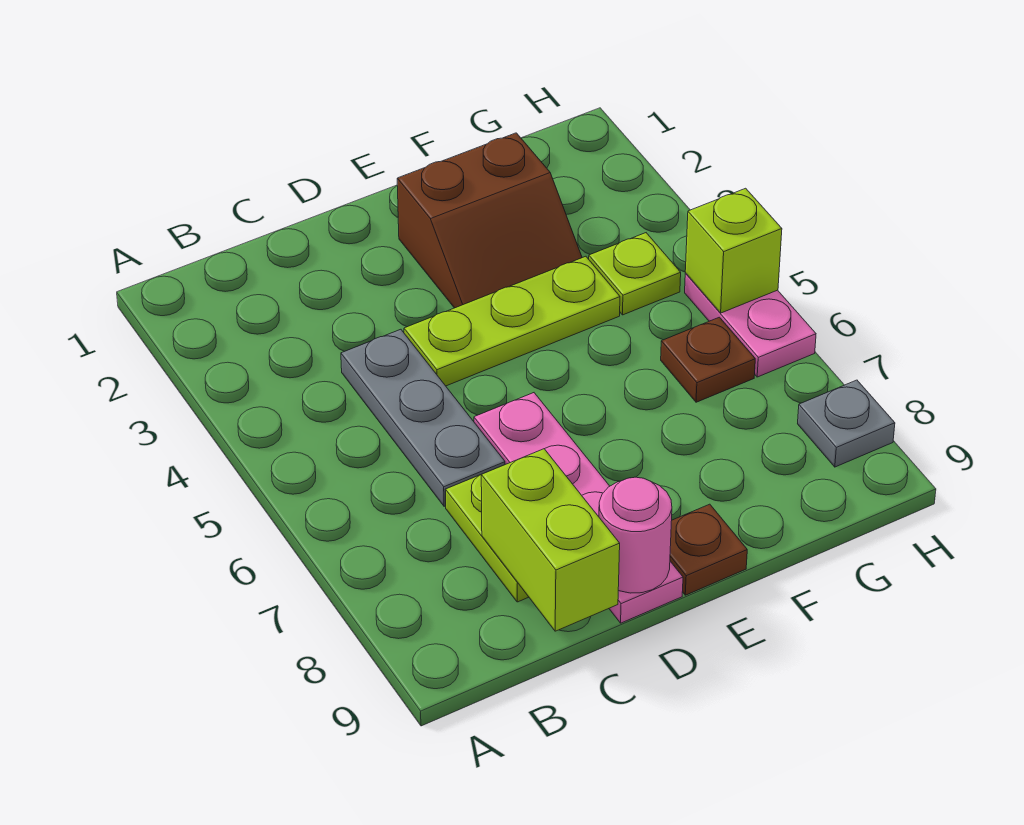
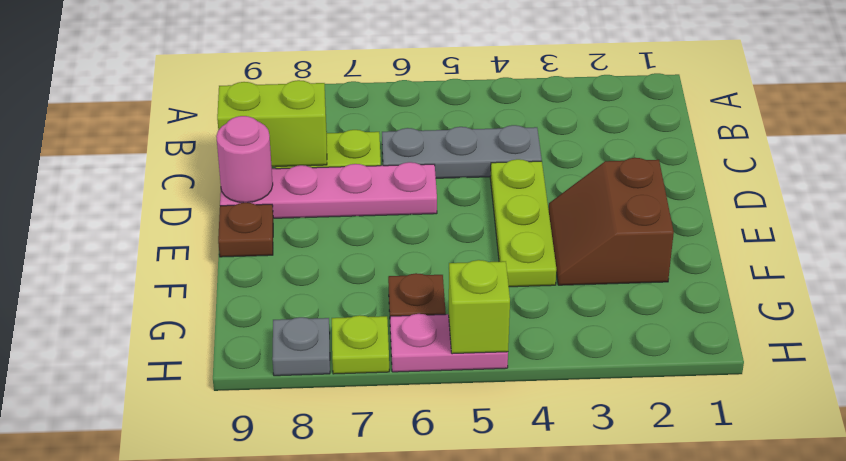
lime plate G4 level 1 -> lime plate H7 level 1

